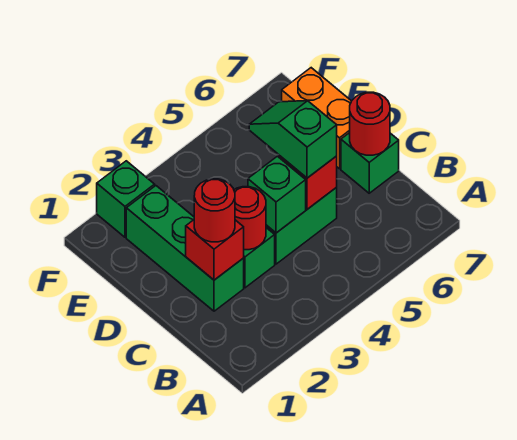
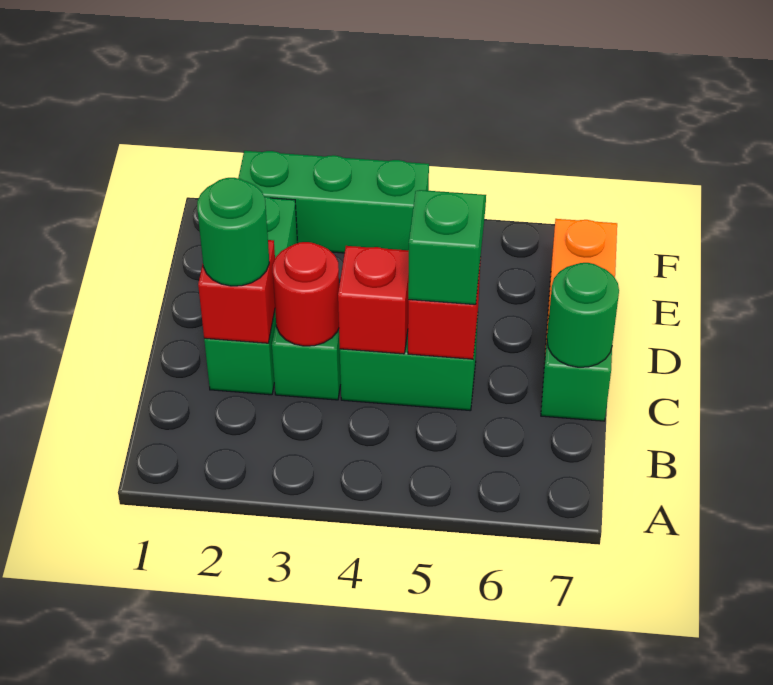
red round brick C2 level 3 -> green round brick C2 level 3
green brick C4 level 2 -> red brick C4 level 2
red round brick C7 level 2 -> green round brick C7 level 2
green brick F2 level 1 -> green brick F2:F4 level 1

